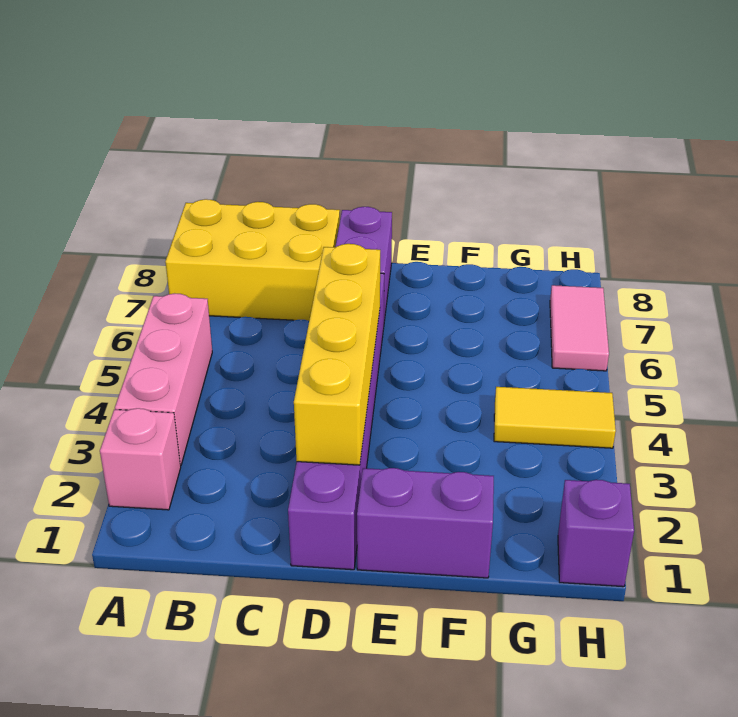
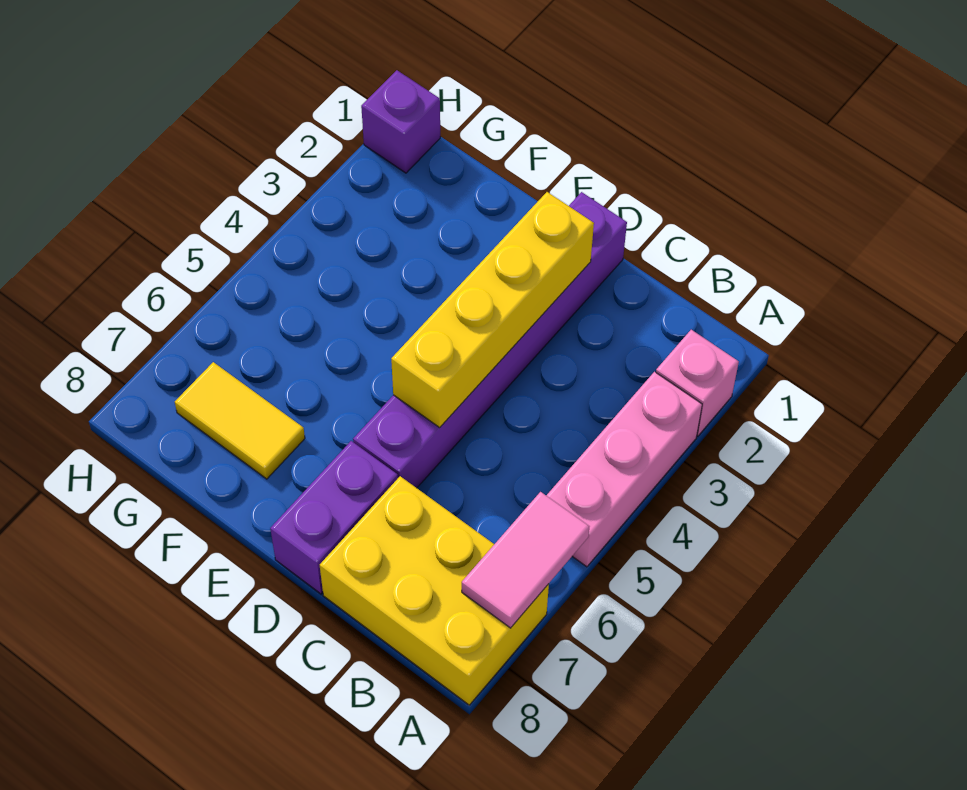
purple brick E1:F1 level 1 -> none
yellow tile G4:H4 level 1 -> yellow tile F7:G7 level 1
pink tile H6:H7 level 1 -> pink tile A6:A7 level 2

